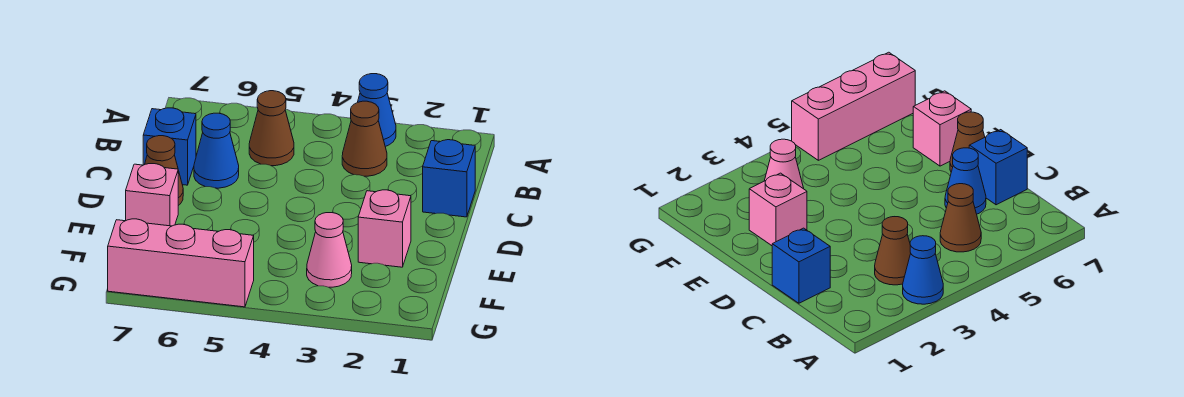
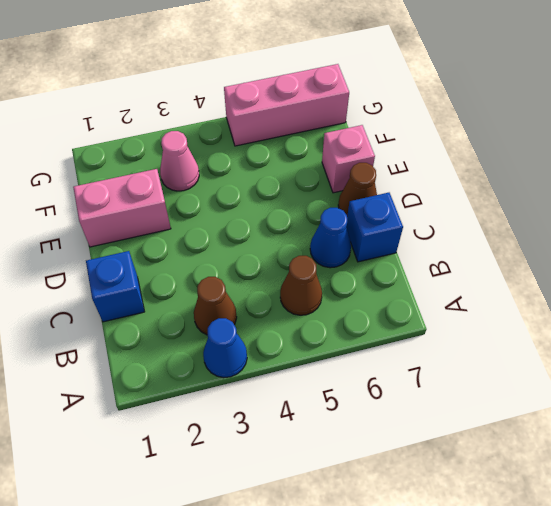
pink brick E2 level 1 -> pink brick E1:E2 level 1

